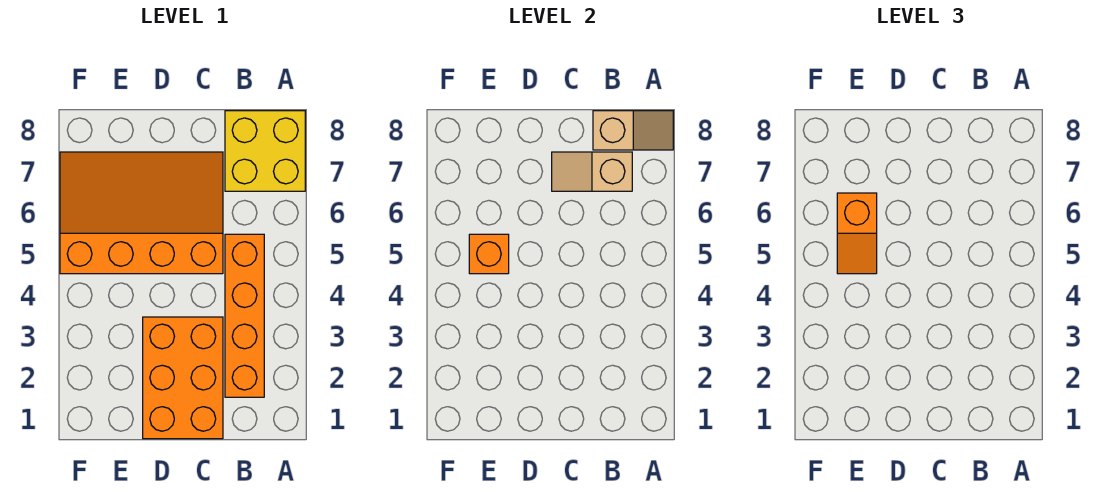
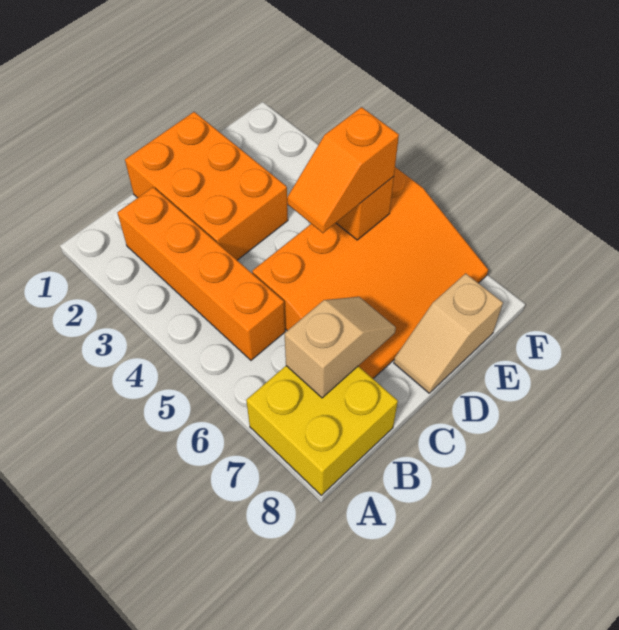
tan slope A8:B8 level 2 top B -> tan slope D8:E8 level 1 top E
orange slope E5:E6 level 3 top 6 -> orange slope D5:E5 level 3 top E

